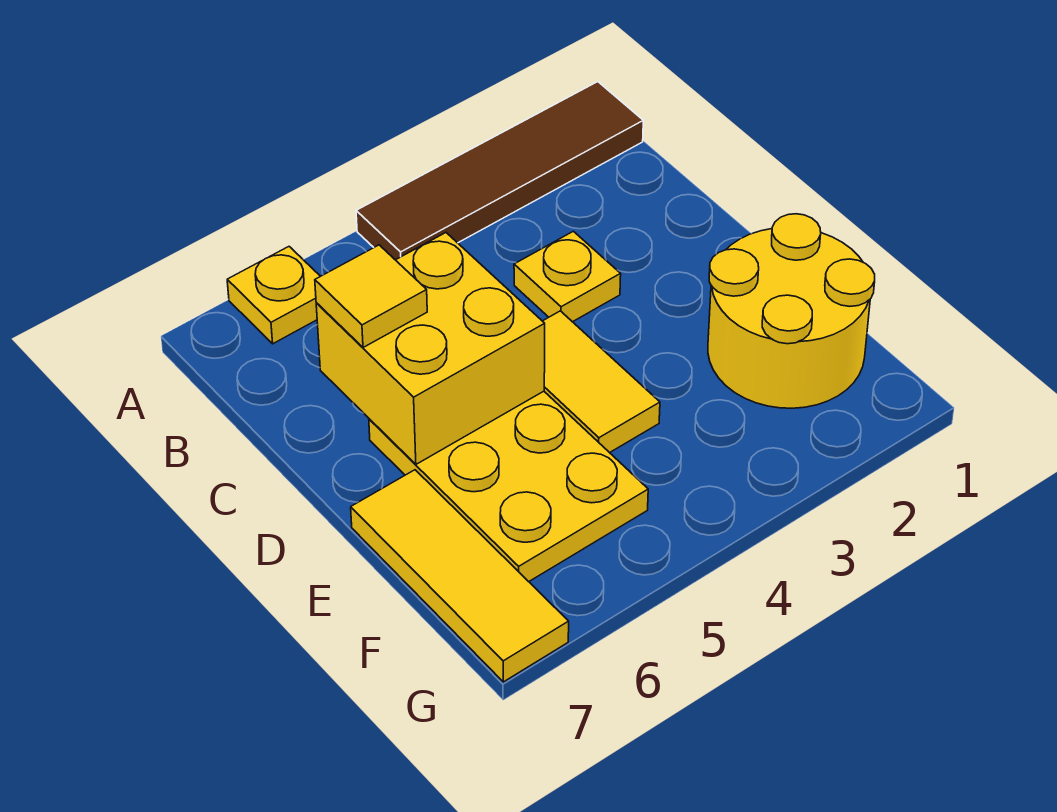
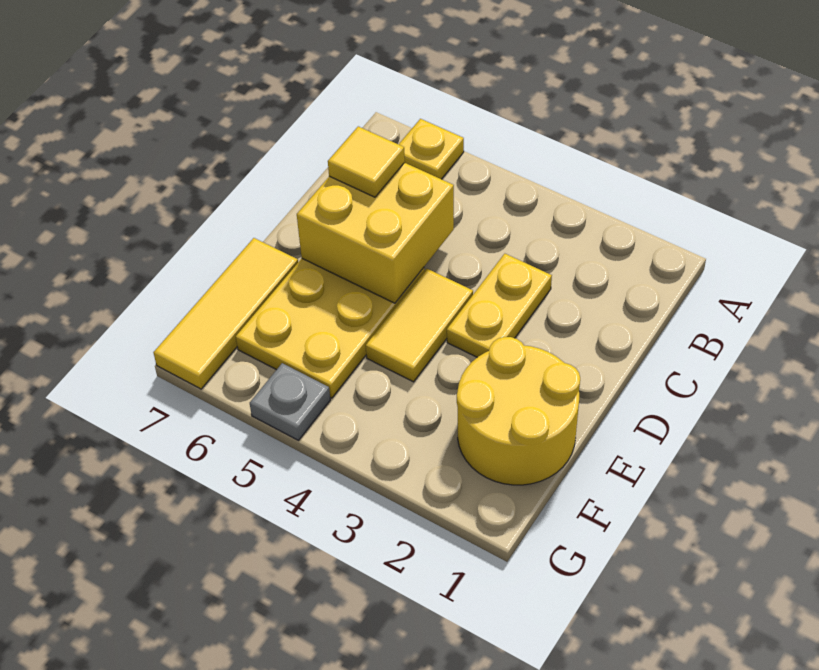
brown tile A1:A4 level 1 -> none
yellow plate C3 level 1 -> yellow plate C3:D3 level 1
none -> grey plate G5 level 1

